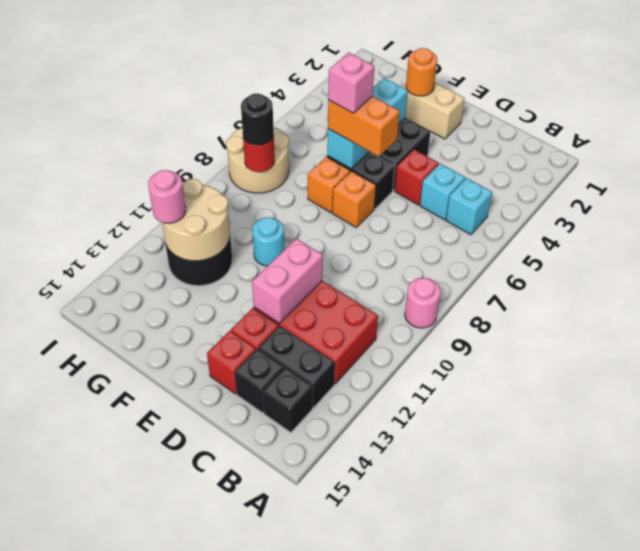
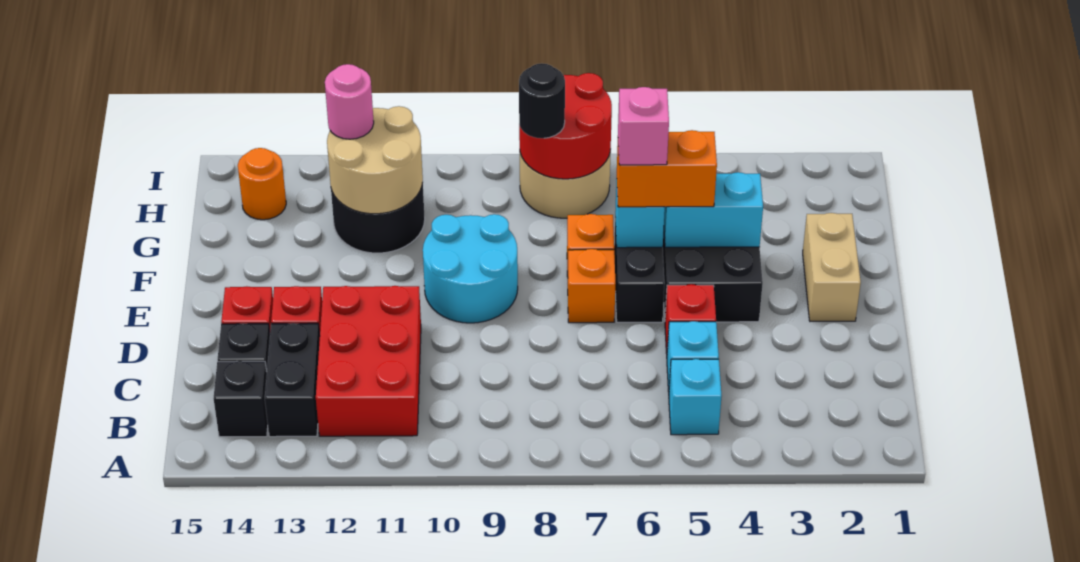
pink round brick A9 level 1 -> none
pink brick D11:D12 level 2 -> none
orange brick E6:F6 level 3 -> orange brick F5:F6 level 3
orange round brick F2 level 2 -> orange round brick H14 level 1
cyan round brick F10 level 1 -> cyan round brick E9:F10 level 1
red round brick H8 level 2 -> red round brick H7:I8 level 2

